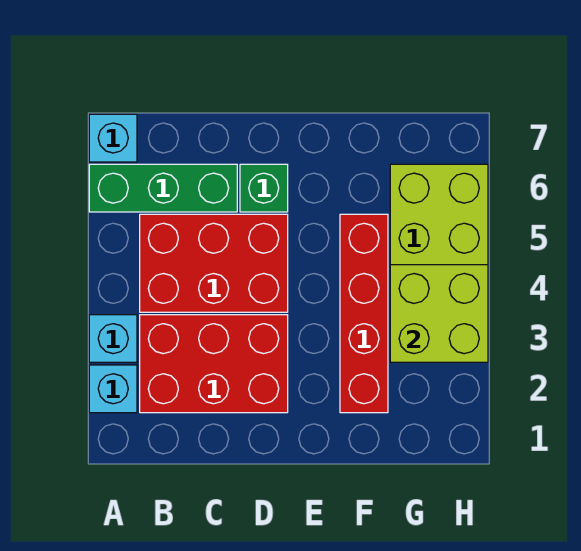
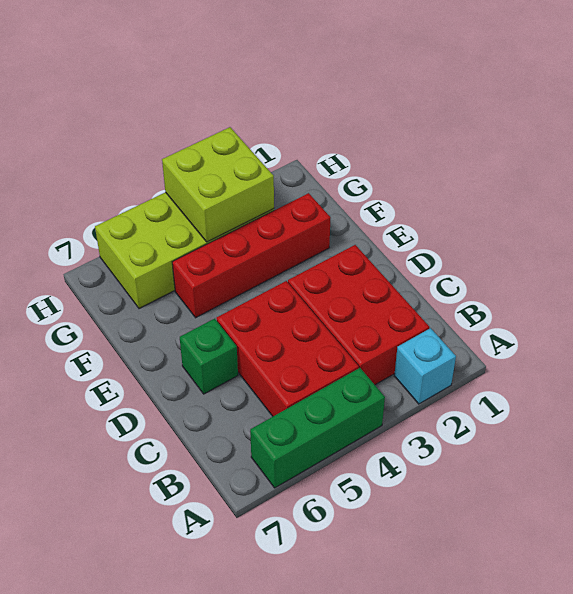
cyan brick A3 level 1 -> none
green brick A6:C6 level 1 -> green brick A4:A6 level 1
cyan brick A7 level 1 -> none

